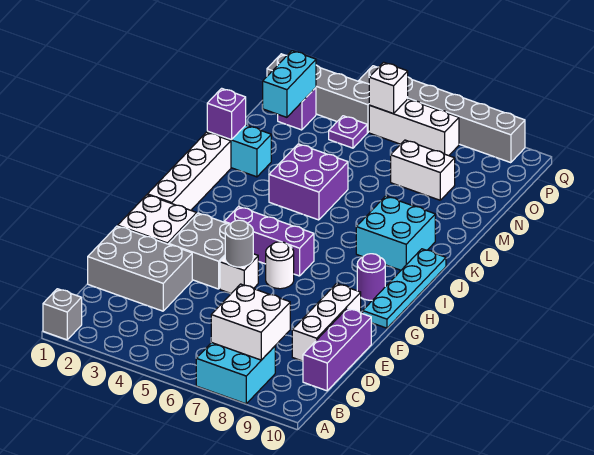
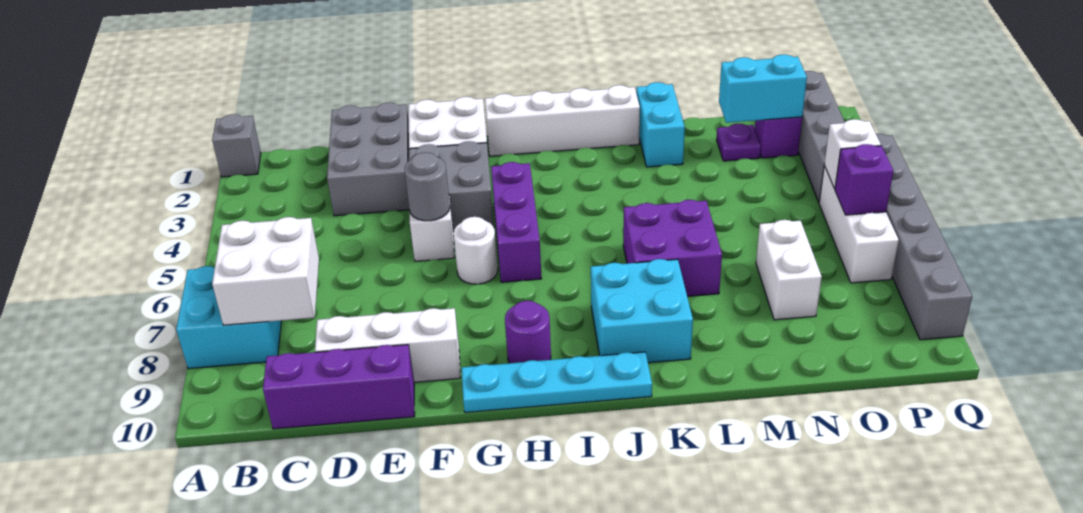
purple brick K4:L5 level 1 -> purple brick K6:L7 level 1
purple brick L1 level 2 -> purple brick P6 level 2
purple plate O4 level 1 -> purple plate N2 level 1

